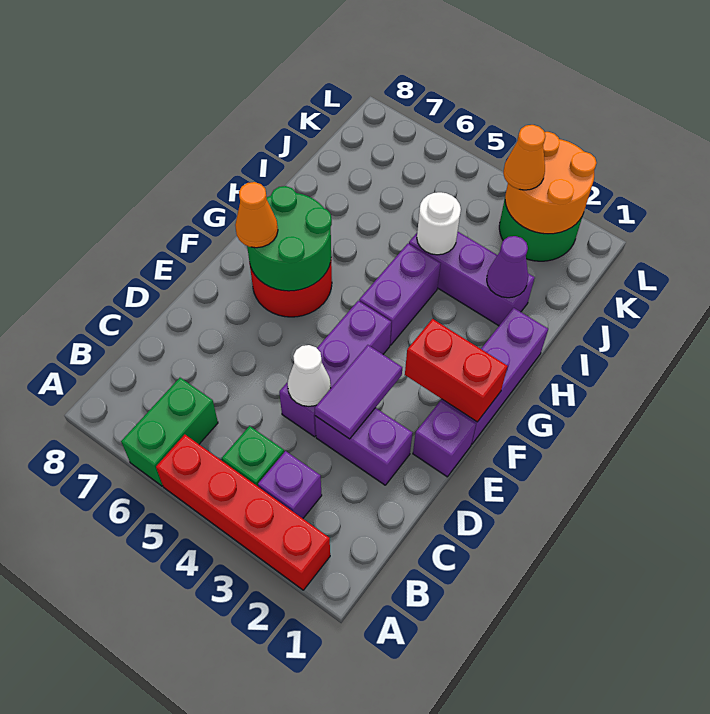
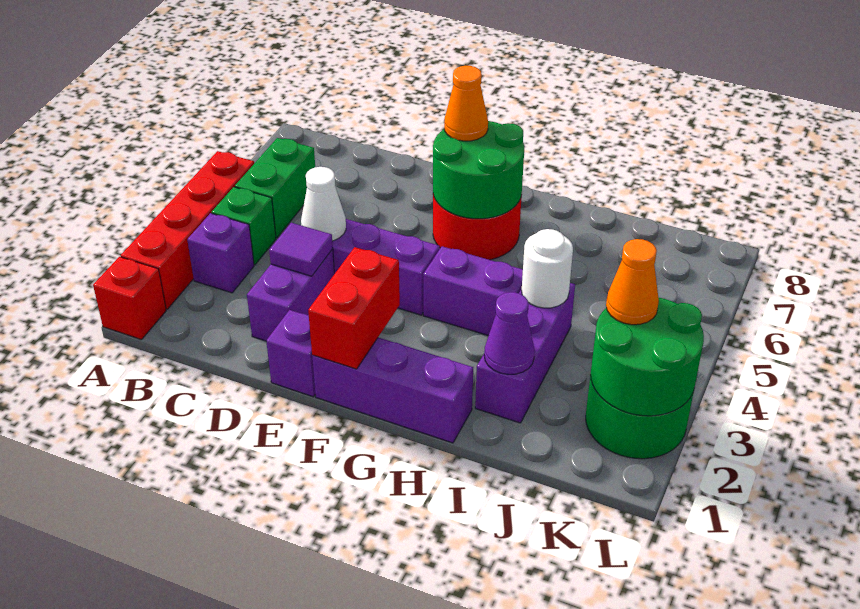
none -> red brick A1 level 1
green brick A6:B6 level 1 -> green brick B5:B6 level 1
purple tile D3:E3 level 2 -> purple tile D3 level 2
orange round brick K2:L3 level 2 -> green round brick K2:L3 level 2

